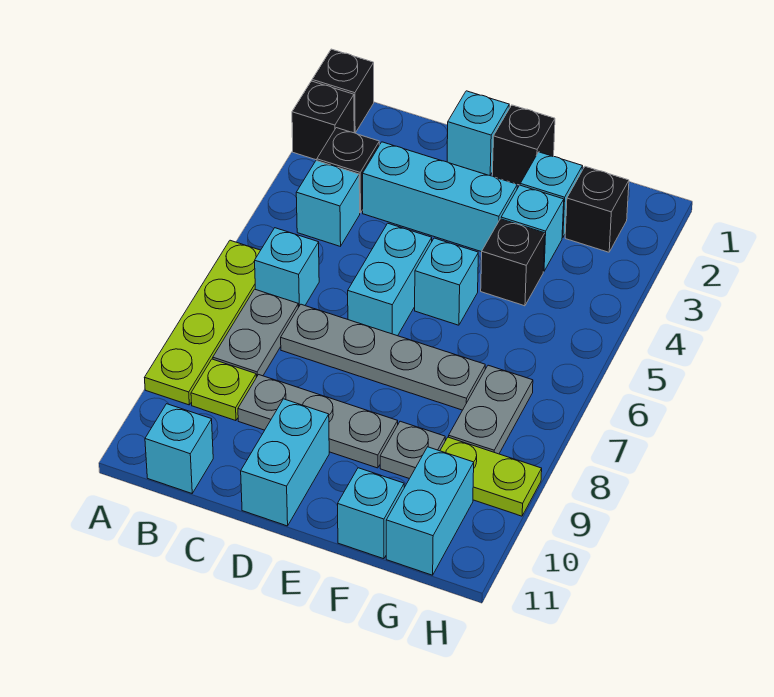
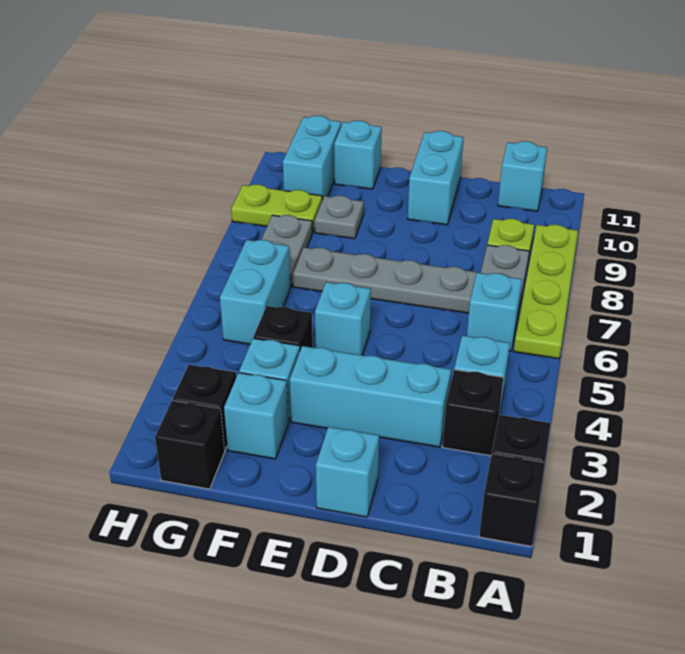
grey plate C9:E9 level 1 -> none
cyan brick D5:D6 level 1 -> cyan brick G5:G6 level 1
black brick E1 level 1 -> black brick G1 level 1

